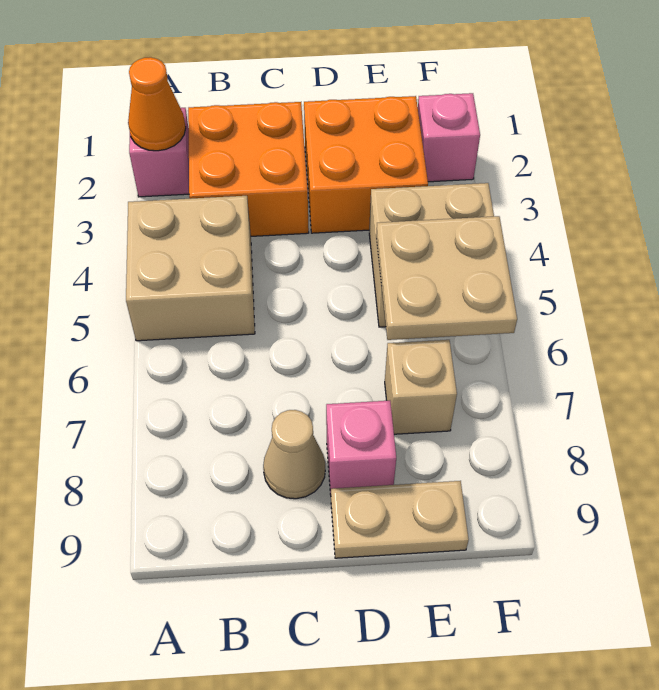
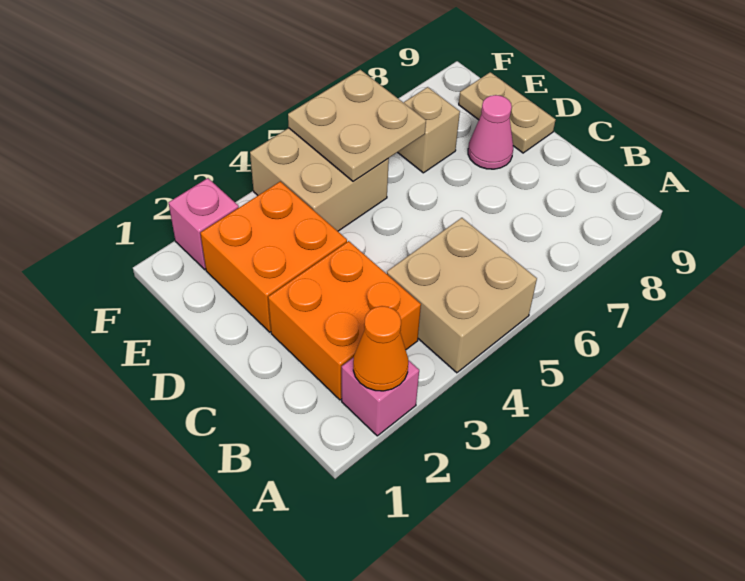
tan cone C8 level 1 -> none
pink brick D8 level 1 -> pink cone D8 level 1

